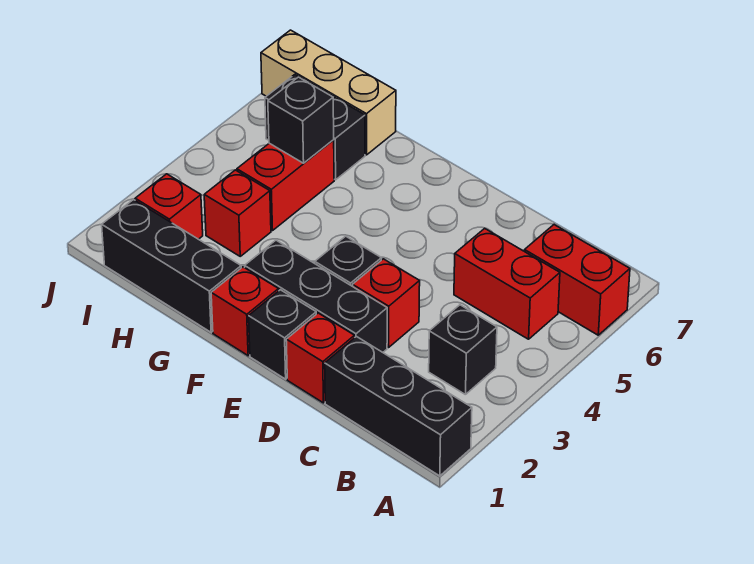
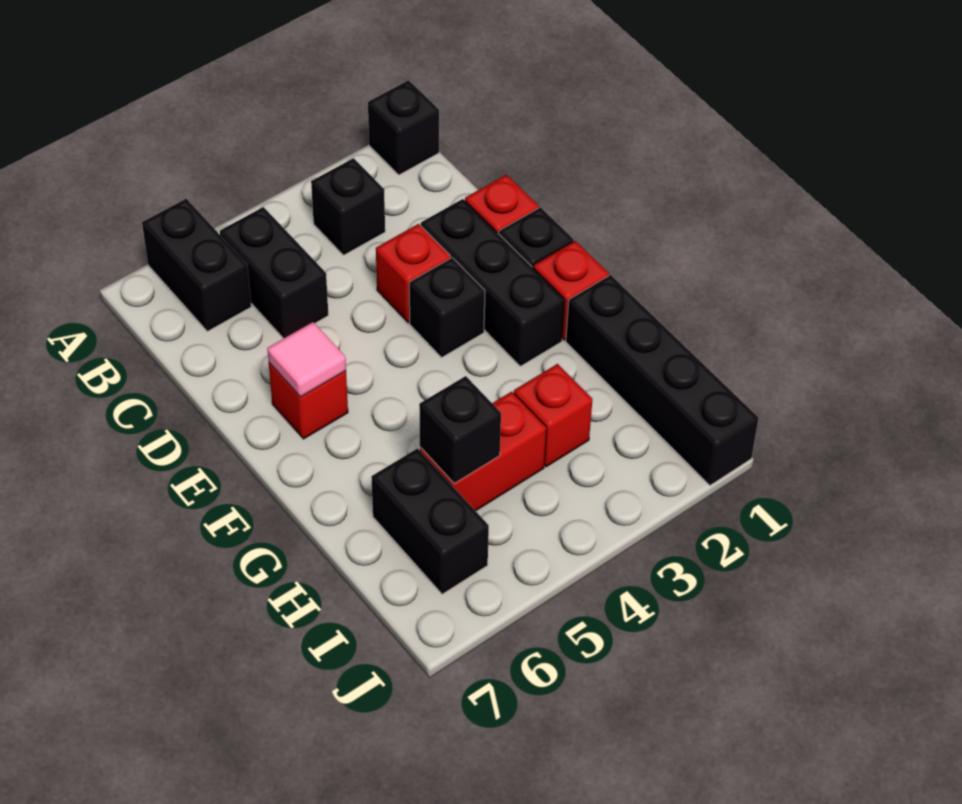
black brick A1:C1 level 1 -> black brick A1 level 1
red brick A6:B6 level 1 -> black brick A6:B6 level 1
red brick B5:C5 level 1 -> black brick B5:C5 level 1
none -> pink tile E6 level 2
black brick G1:I1 level 1 -> black brick G1:J1 level 1
tan brick H7:J7 level 1 -> none
red brick I2 level 1 -> red brick E6 level 1

